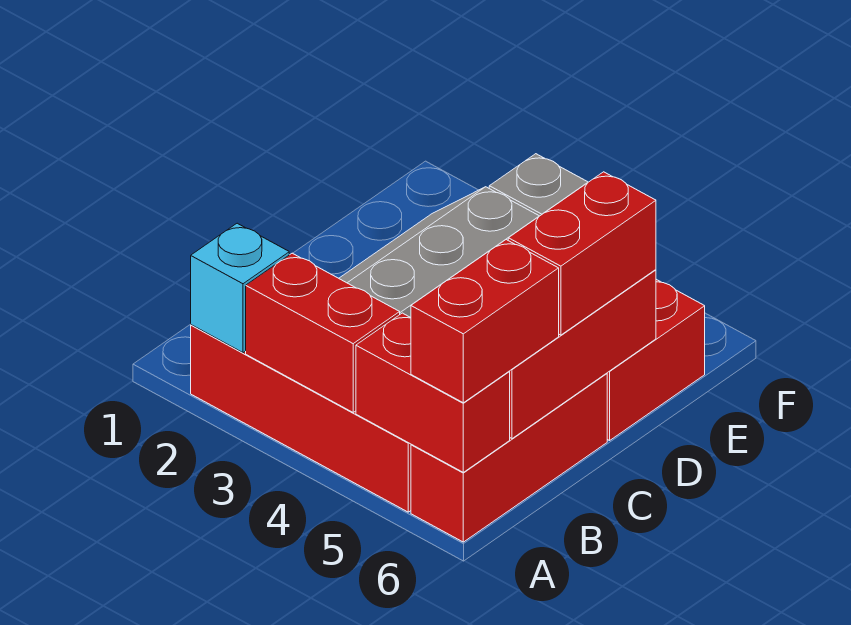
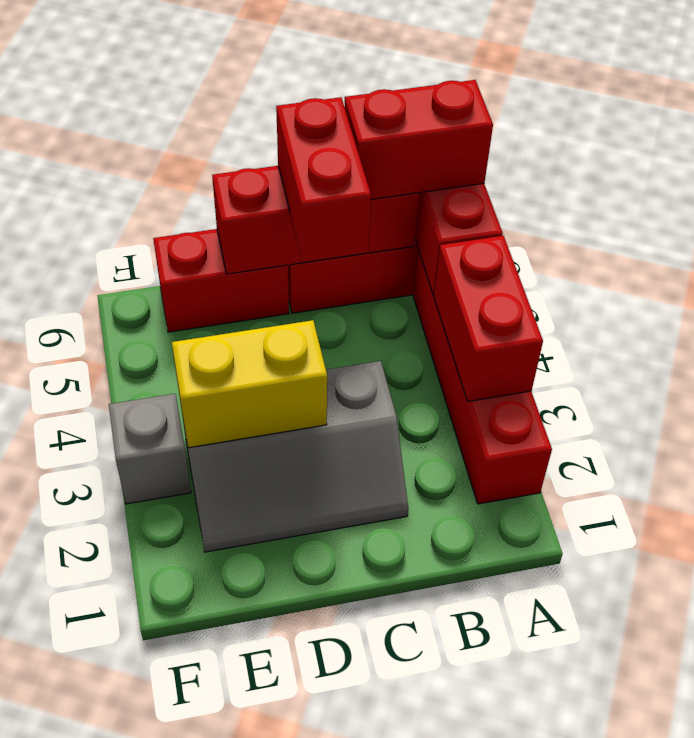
cyan brick A2 level 2 -> none
red brick C6:D6 level 3 -> red brick C5:C6 level 3
none -> yellow brick D3:E3 level 2

